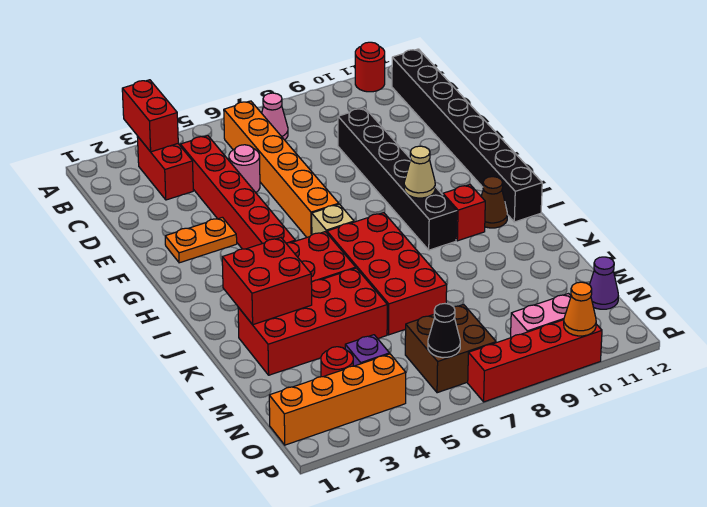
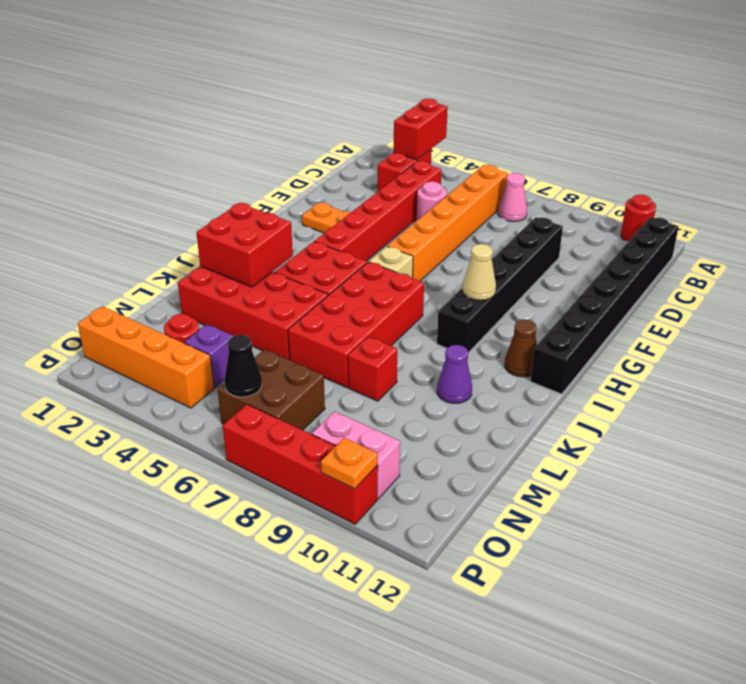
red brick I10 level 1 -> red brick L8 level 1
purple cone N12 level 1 -> purple cone K10 level 1
orange cone P10 level 2 -> orange plate P10 level 2

